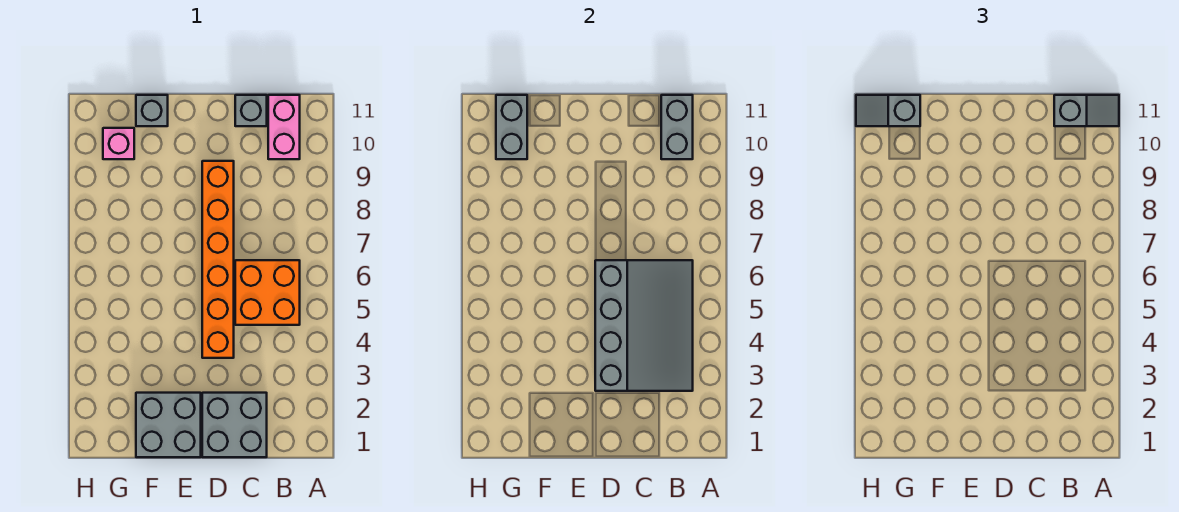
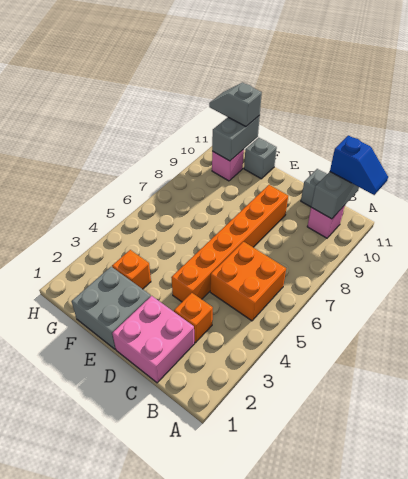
grey slope A11:B11 level 3 top B -> blue slope A11:B11 level 3 top B
grey slope B3:D6 level 2 top D -> none
pink brick B10:B11 level 1 -> pink brick B10 level 1
grey brick C1:D2 level 1 -> pink brick C1:D2 level 1
none -> orange brick C3 level 1
none -> orange brick F3 level 1

